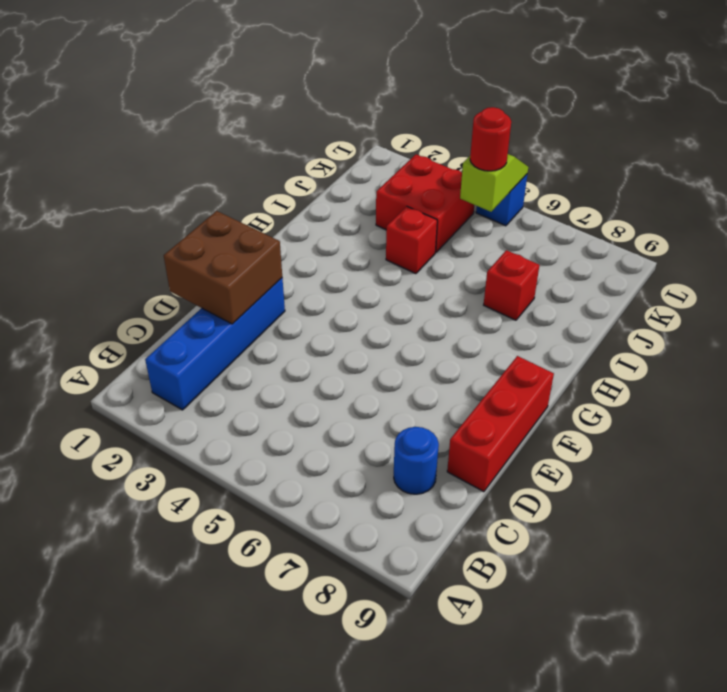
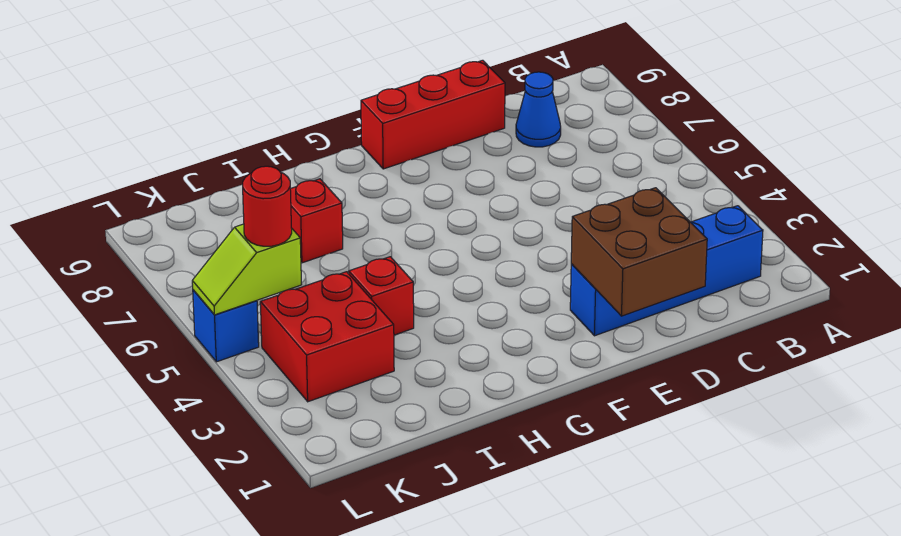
blue round brick C8 level 1 -> blue cone C8 level 1

